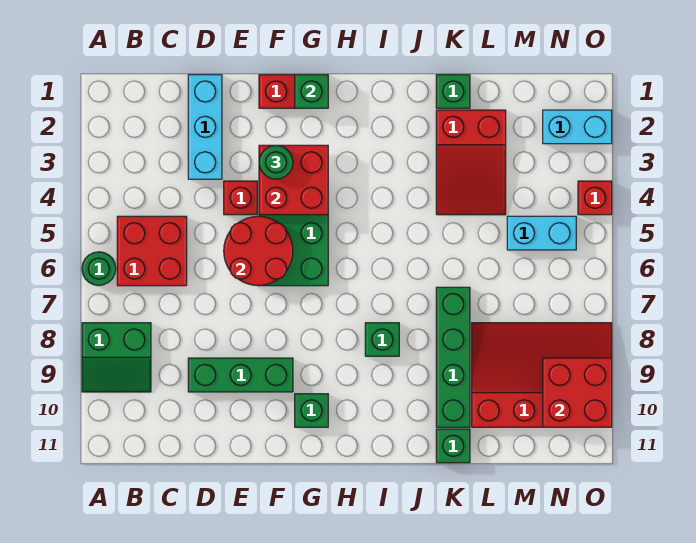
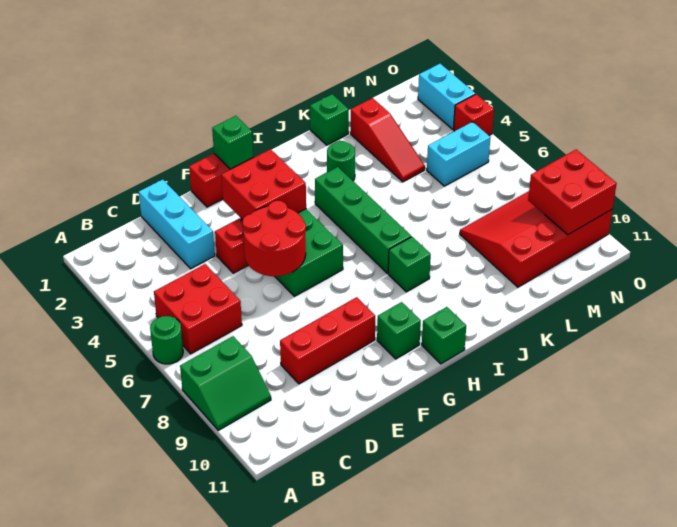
green brick D9:F9 level 1 -> red brick D9:F9 level 1
green round brick F3 level 3 -> green round brick J3 level 1
red slope K2:L4 level 1 top 2 -> red slope L2:L4 level 1 top 2
green brick K7:K10 level 1 -> green brick I4:I7 level 1
green brick K11 level 1 -> green brick H11 level 1
cyan brick N2:O2 level 1 -> cyan brick O2:O3 level 1

